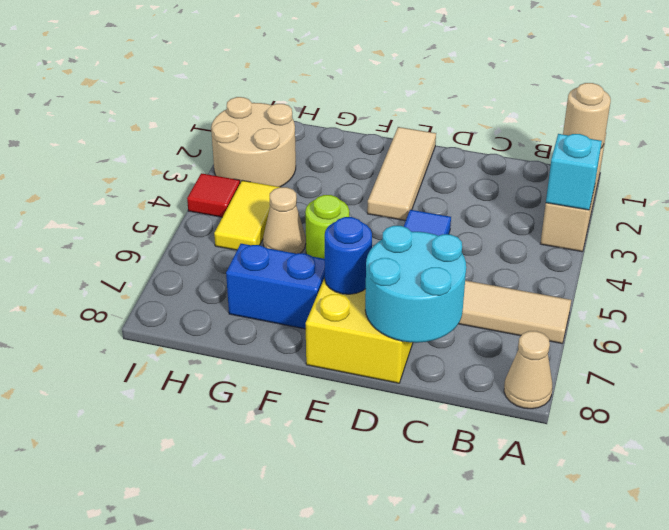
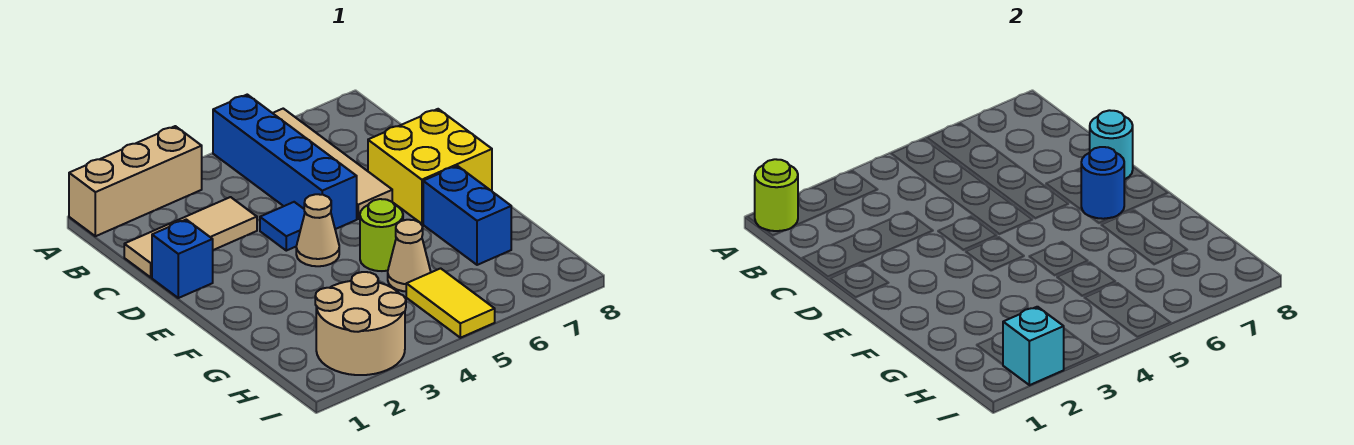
tan round brick A1 level 2 -> lime round brick A1 level 2
cyan brick A3 level 2 -> cyan brick I2 level 2
none -> blue brick A5:D5 level 1
tan cone A8 level 1 -> tan cone E4 level 1
cyan round brick C7:D8 level 2 -> cyan round brick D8 level 2
none -> blue brick D1 level 1
tan tile E1:E3 level 1 -> tan tile C1:C3 level 1
yellow tile H4:H5 level 1 -> yellow tile H5:I5 level 1
red tile I4 level 1 -> none

